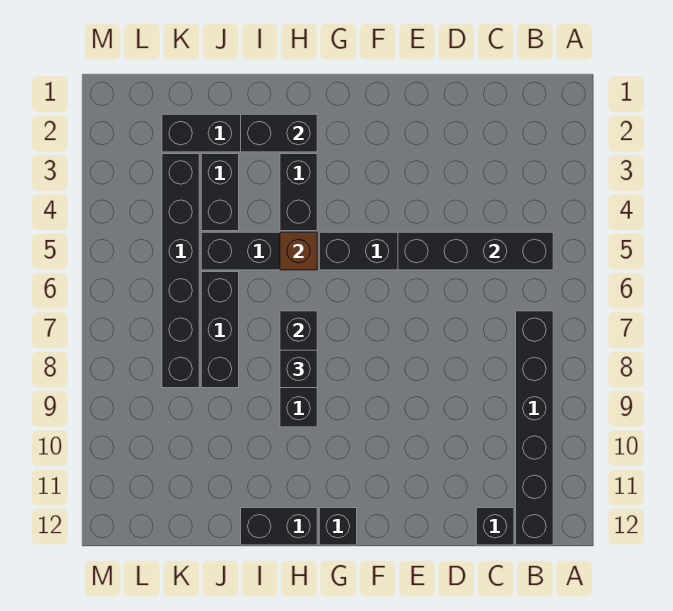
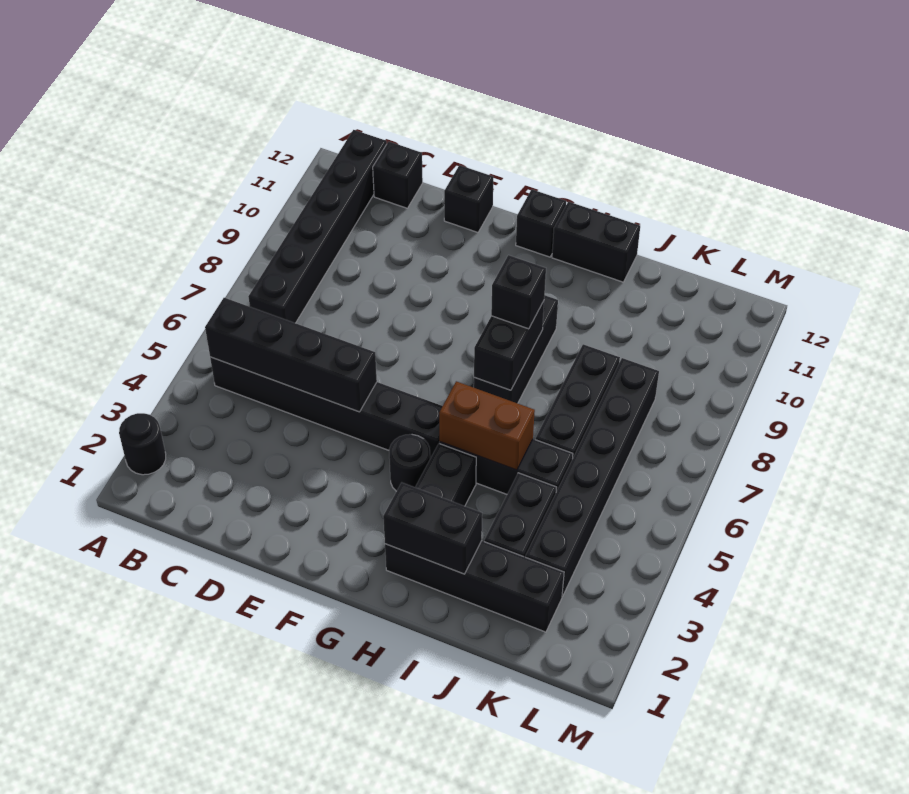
none -> black round brick A2 level 1
none -> black brick E12 level 1
none -> black round brick G4 level 1
brown brick H5 level 2 -> brown brick H5:I5 level 2

